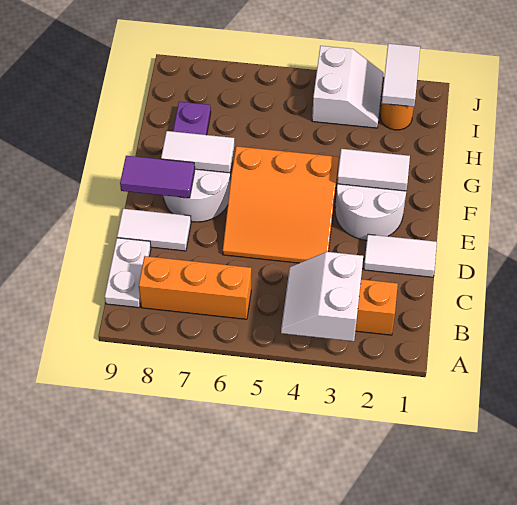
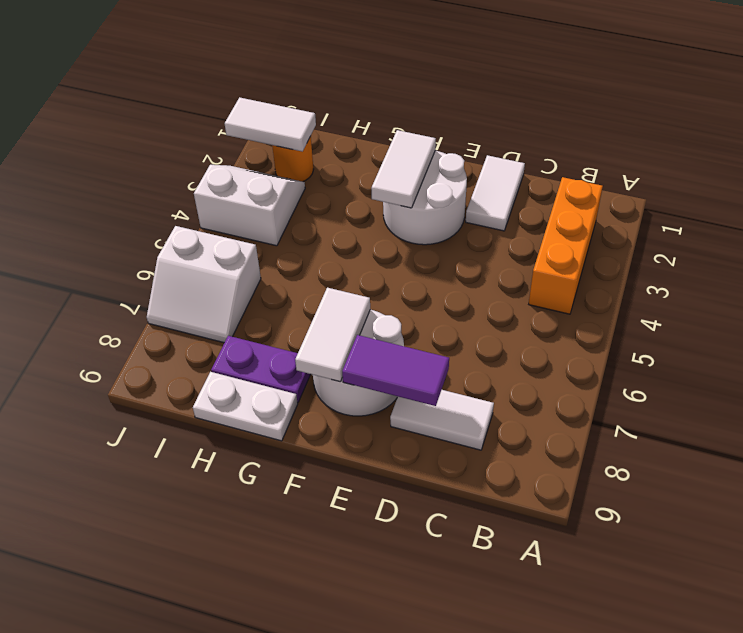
white slope A3:B4 level 2 top 3 -> white slope I6:J7 level 1 top 6
orange brick B6:B8 level 1 -> none
white plate B9:C9 level 1 -> white plate G9:H9 level 1
orange slope D4:F6 level 1 top F -> none
white tile D8:D9 level 1 -> white tile C8:D8 level 1
purple tile E8:E9 level 2 -> purple tile D8:E8 level 2

